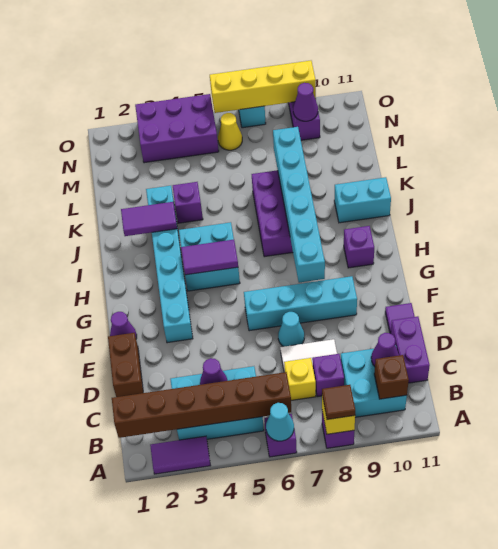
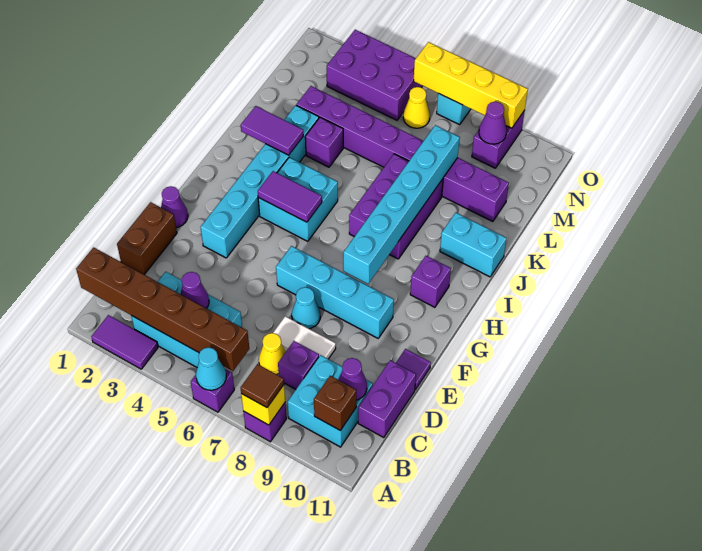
yellow brick C7 level 1 -> yellow cone C7 level 1
none -> purple brick L3:L10 level 1

